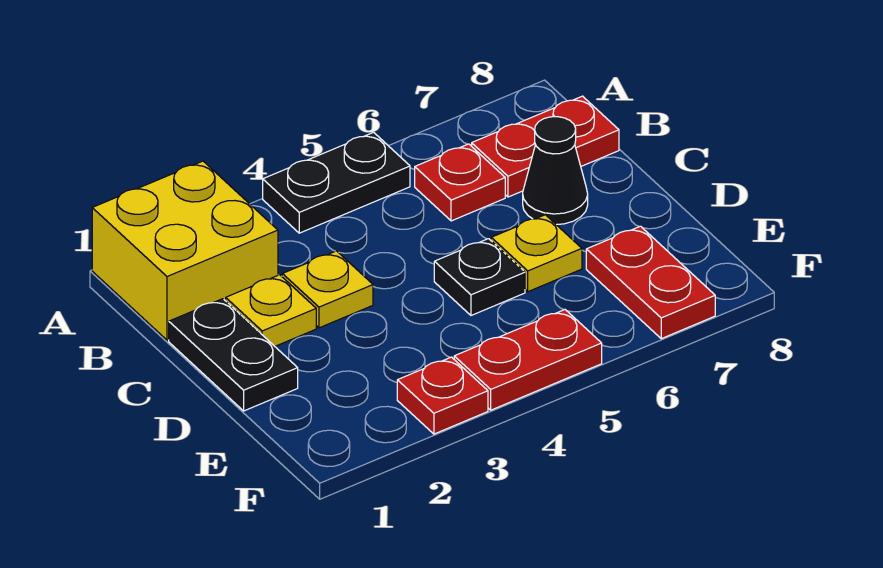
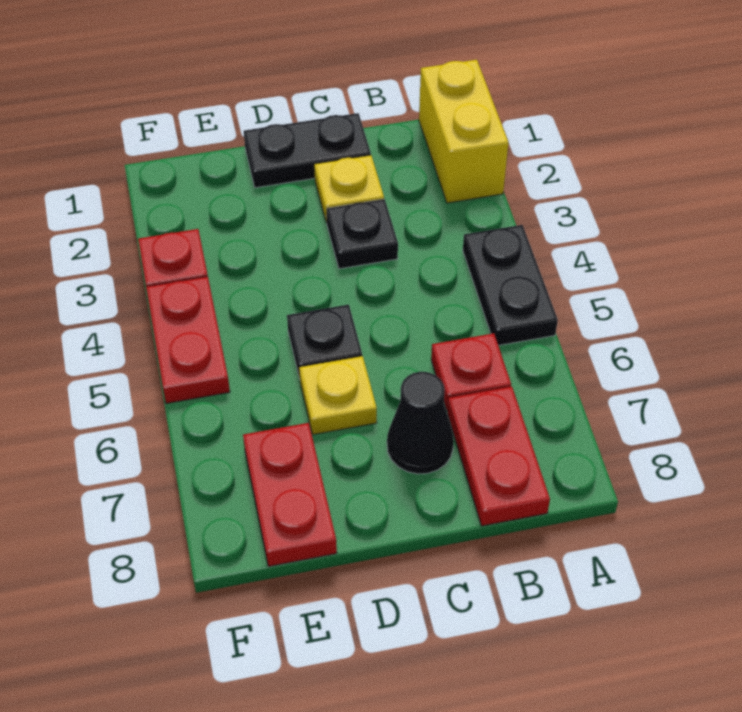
yellow brick A1:B2 level 1 -> yellow brick A1:A2 level 1
yellow plate C3 level 1 -> black plate C3 level 1
red plate E7:F7 level 1 -> red plate E7:E8 level 1

